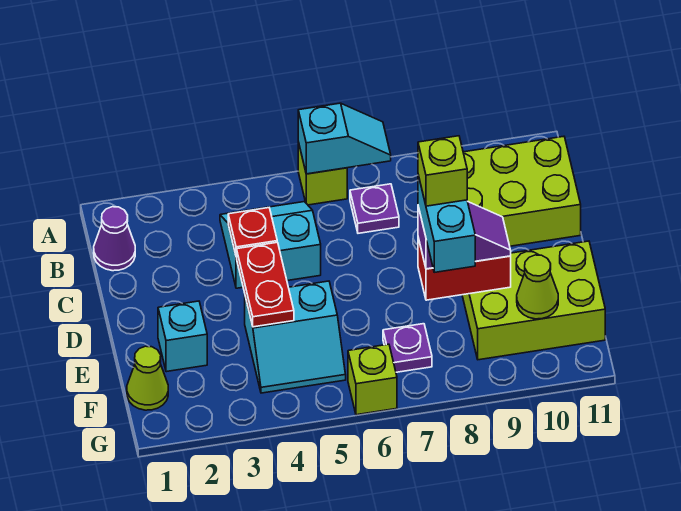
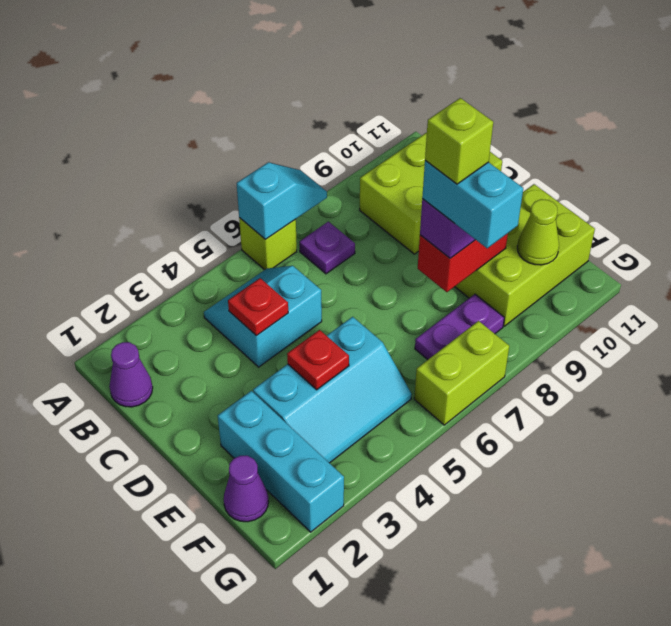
red plate D4:E4 level 2 -> red plate E4 level 2
cyan brick E2 level 1 -> cyan brick E2:G2 level 1
cyan slope E4:F5 level 1 top E -> cyan slope E3:F5 level 1 top E
lime cone F1 level 1 -> purple cone F1 level 1
purple plate F7 level 1 -> purple plate F7:F8 level 1
lime brick G6 level 1 -> lime brick G6:G7 level 1

